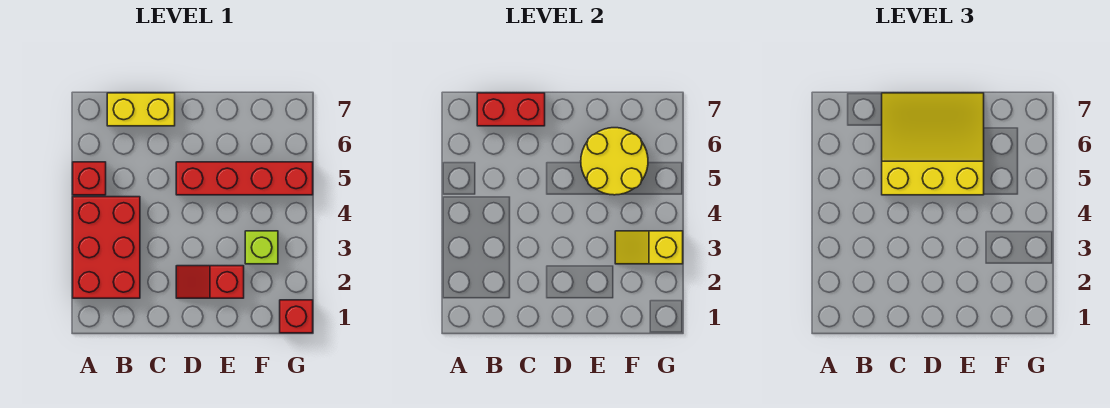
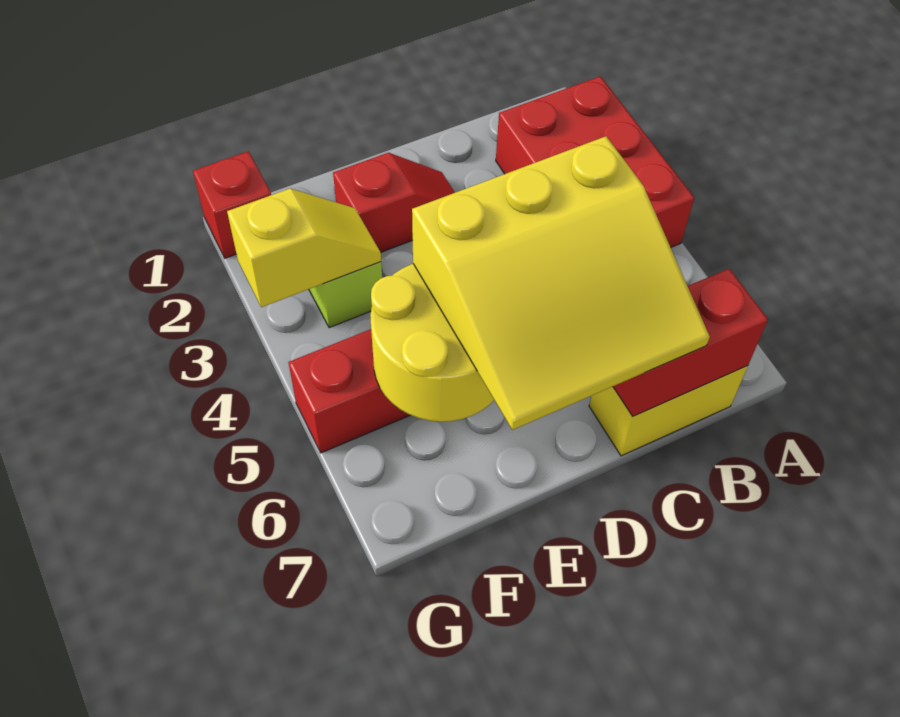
red brick A5 level 1 -> none

